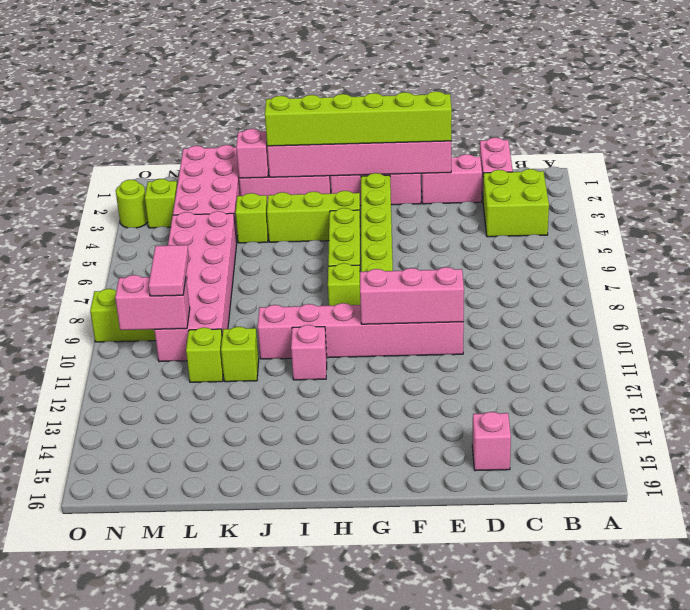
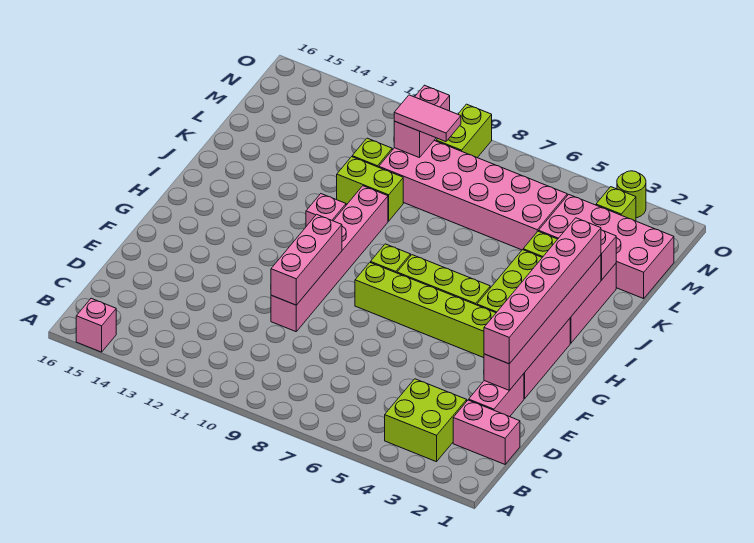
pink brick D15 level 1 -> pink brick A15 level 1
lime brick E2:J2 level 3 -> pink brick E2:J2 level 3
lime brick K11 level 1 -> lime brick K10:K11 level 1

